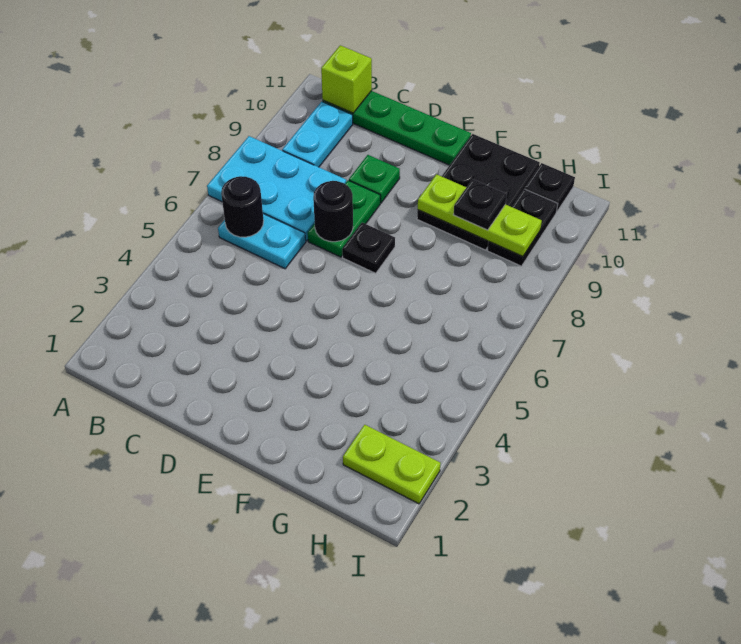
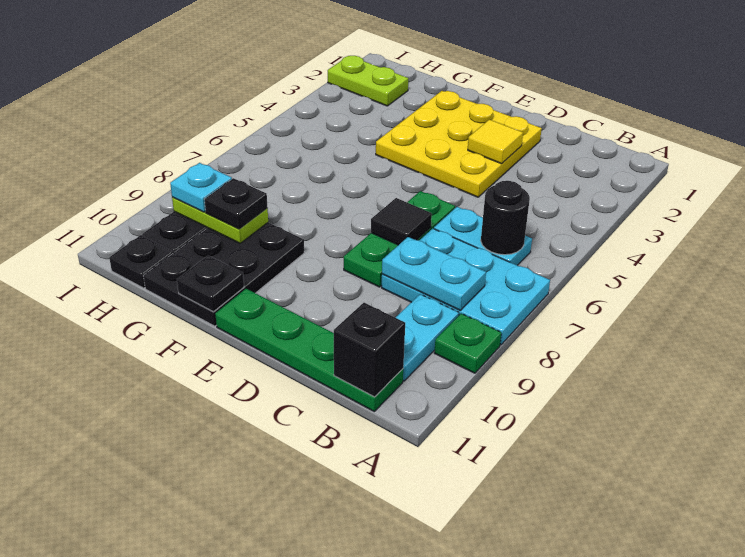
none -> cyan plate B8:C8 level 2
lime brick B11 level 2 -> black brick B11 level 2
none -> yellow plate D2:F4 level 1
none -> yellow tile D3 level 2
green plate D7:D8 level 1 -> green plate D6:D8 level 1
black round brick D7 level 2 -> black tile D7 level 2
green plate D9 level 1 -> green plate A9 level 1
black plate E7 level 1 -> black plate F11 level 2
lime plate F9:H9 level 2 -> lime plate G9:H9 level 2
none -> cyan plate H9 level 3

